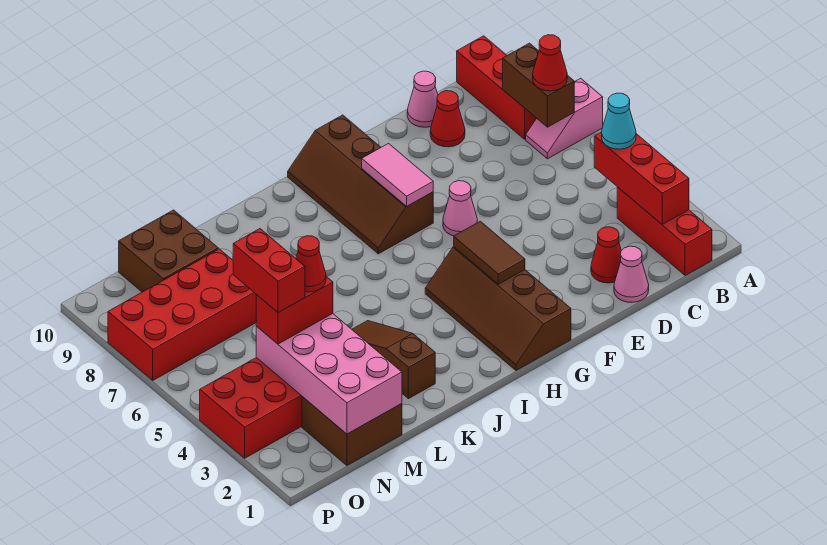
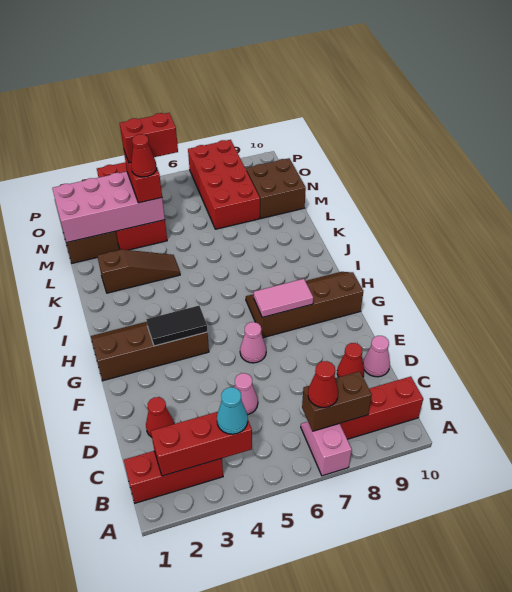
pink cone D1 level 1 -> pink cone D5 level 1
brown tile G3:G4 level 2 -> black tile G3:G4 level 2

